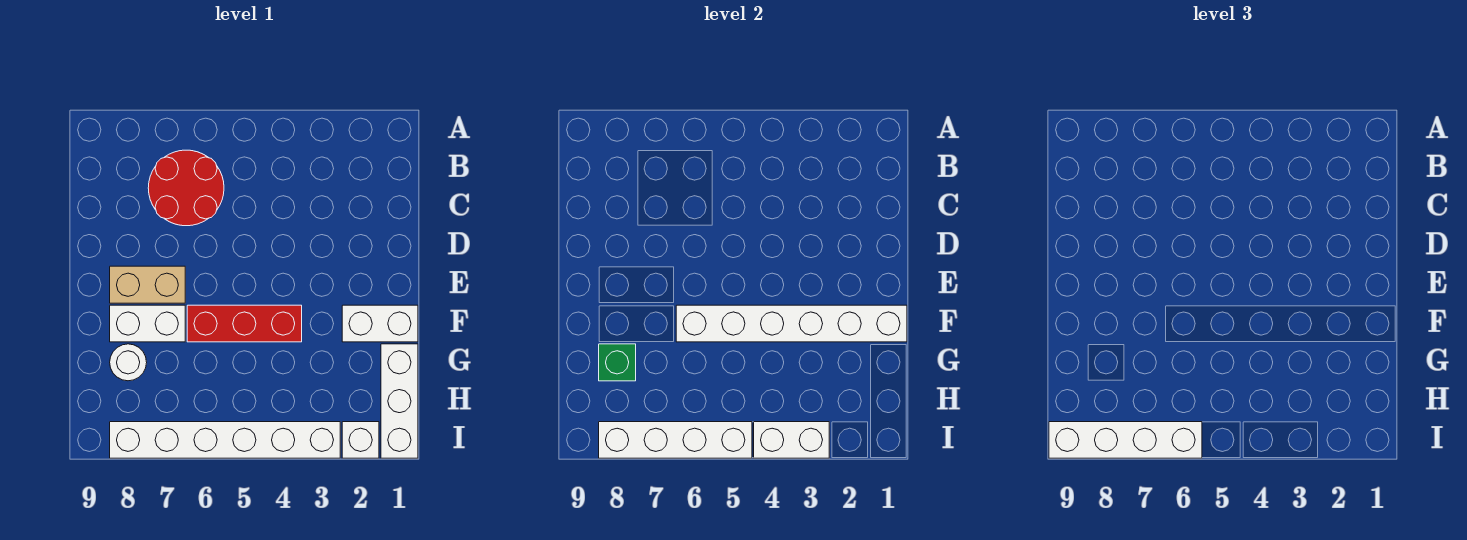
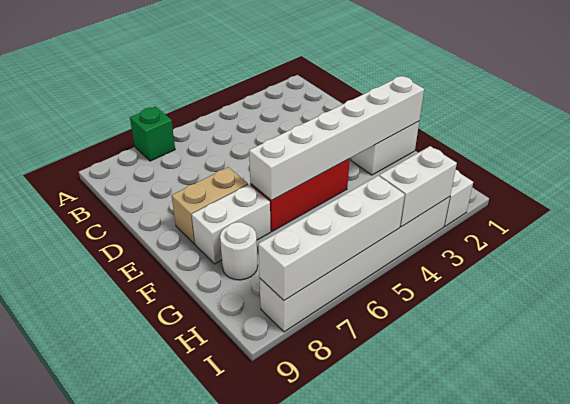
red round brick B6:C7 level 1 -> none
white brick G1:I1 level 1 -> none
green brick G8 level 2 -> green brick A7 level 1
white brick I6:I9 level 3 -> none

